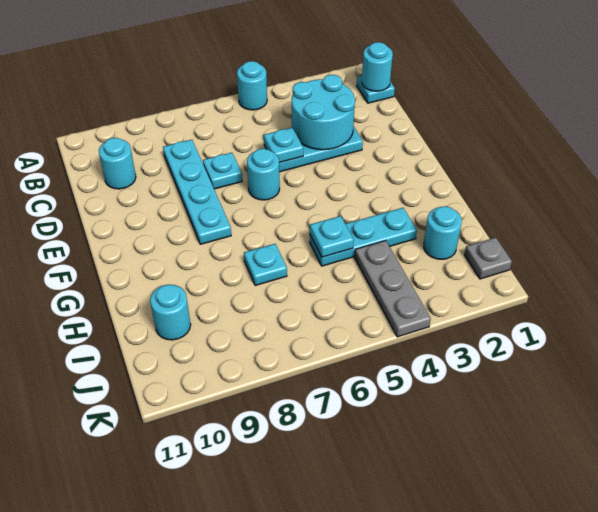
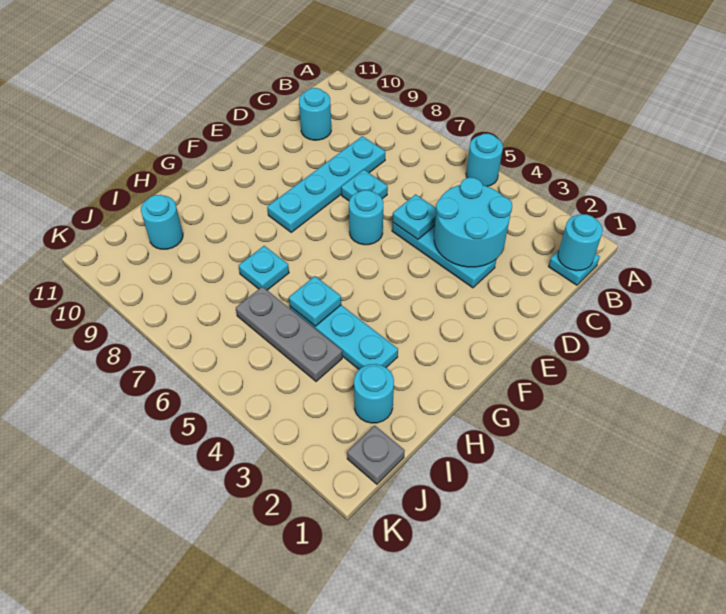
grey plate I4:K4 level 1 -> grey plate I4:I6 level 1

